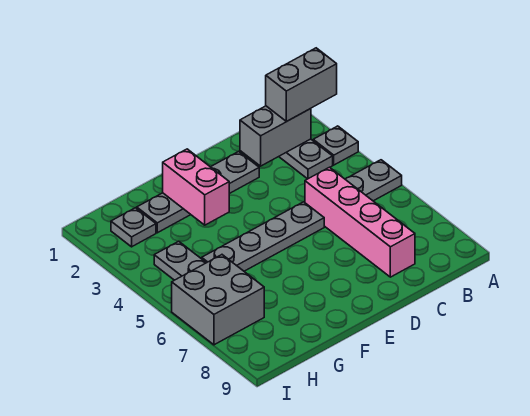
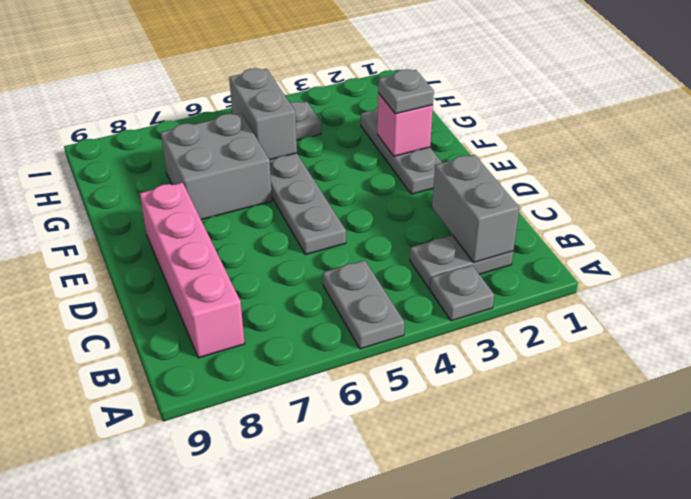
grey brick A2:B2 level 3 -> grey brick G5:H5 level 2
pink brick C5:C8 level 1 -> pink brick B8:E8 level 1
grey plate D2:G2 level 1 -> grey plate E2:G2 level 1
pink brick F2:F3 level 2 -> pink brick F2 level 2
grey plate H2 level 1 -> grey plate F2 level 3
grey brick H6:I7 level 1 -> grey brick F6:G7 level 1

